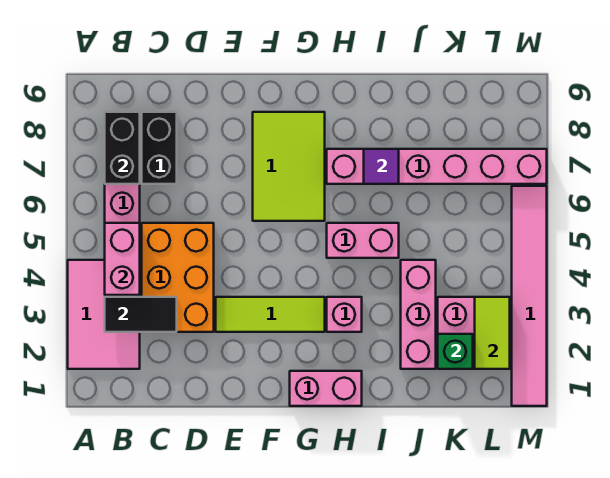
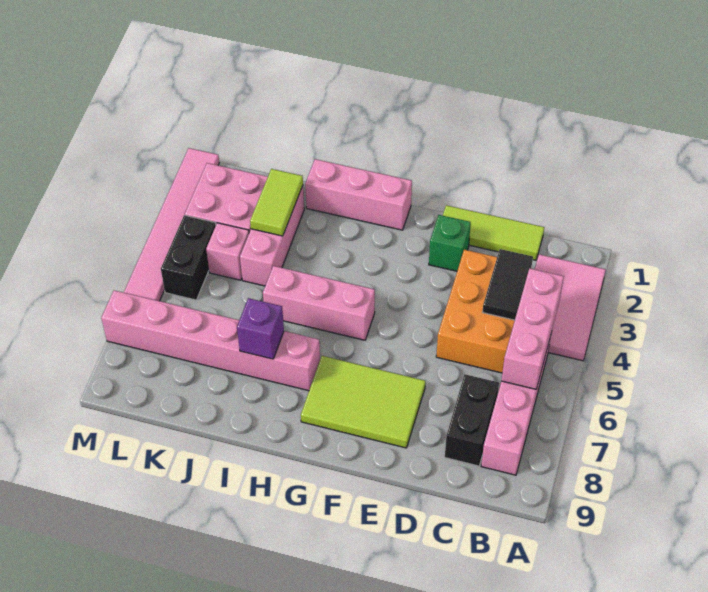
black tile B3:C3 level 2 -> black tile C3:C4 level 2
pink brick B4:B5 level 2 -> pink brick B4:B6 level 2
black brick B7:B8 level 2 -> black brick L4:L5 level 1
lime tile E3:G3 level 1 -> lime tile C1:E1 level 1
lime tile F6:G8 level 1 -> lime tile E7:G8 level 1
pink brick G1:H1 level 1 -> pink brick G1:I1 level 1
pink brick H3 level 1 -> pink brick K4 level 1
pink brick H5:I5 level 1 -> pink brick G5:I5 level 1
purple tile I7 level 2 -> purple brick I7 level 2
green brick K2 level 2 -> green brick E2 level 1
lime tile L2:L3 level 2 -> lime tile J2:J3 level 2

